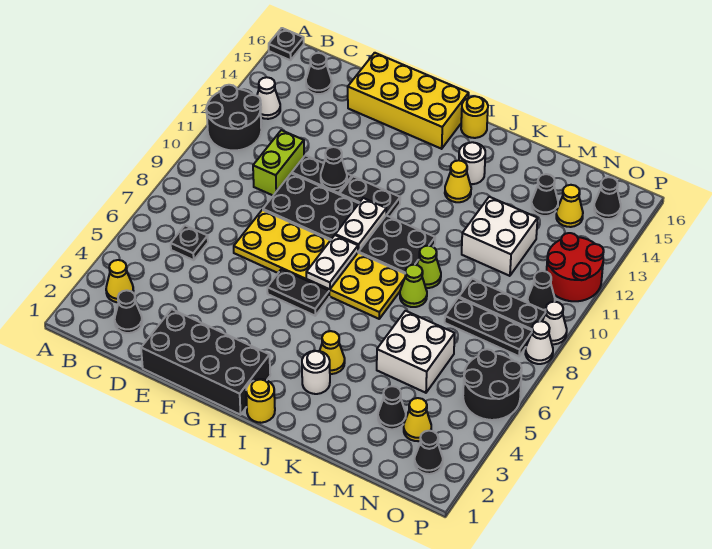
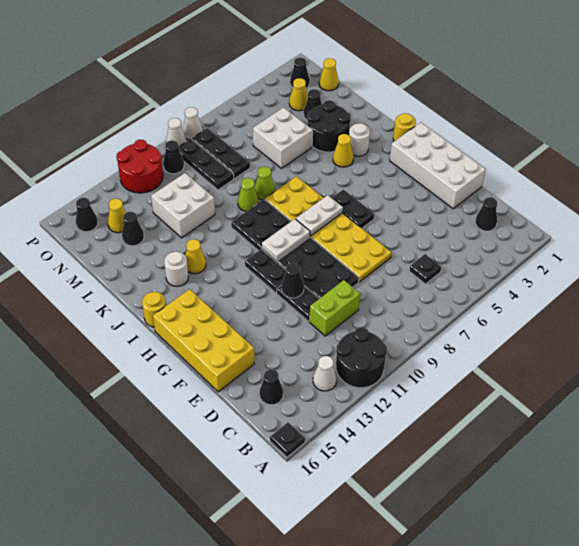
yellow cone B3 level 1 -> yellow cone N1 level 1
black brick E1:H2 level 1 -> white brick E1:H2 level 1
black round brick O5:P6 level 1 -> black round brick K3:L4 level 1

